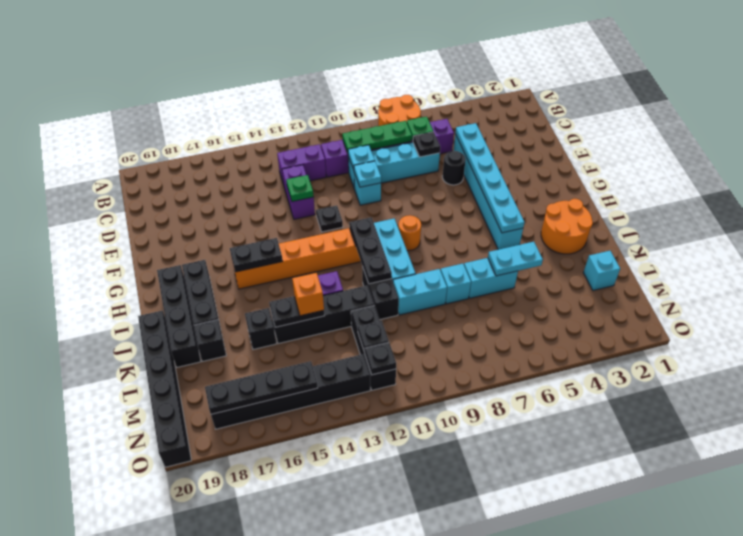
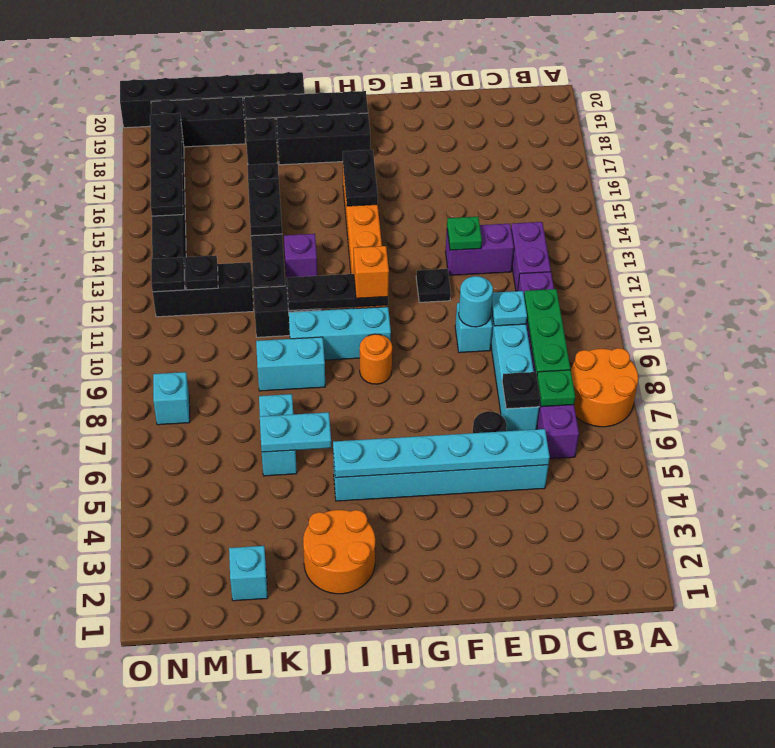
cyan plate E10 level 2 -> cyan round brick E10 level 2
cyan plate K5:K6 level 2 -> cyan plate J6:K6 level 2
cyan brick K8 level 1 -> cyan brick N8 level 1
cyan brick K9:K10 level 1 -> cyan brick J9:K9 level 1
orange brick K14 level 3 -> orange brick H11 level 3
none -> black brick L19:N19 level 1

